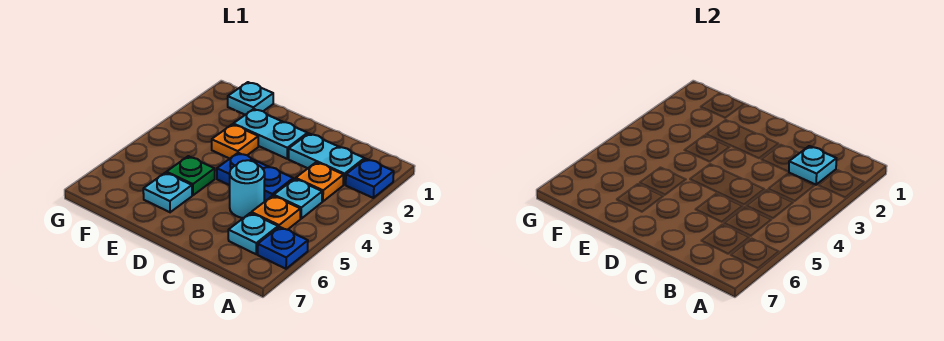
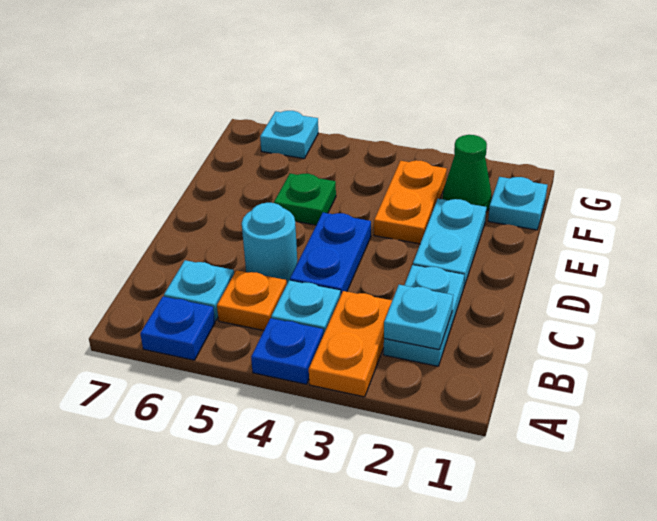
blue plate A2 level 1 -> blue plate A4 level 1
orange plate B3 level 1 -> orange plate A3:B3 level 1
orange plate E3 level 1 -> orange plate E3:F3 level 1
cyan plate E6 level 1 -> cyan plate G6 level 1
none -> green cone F2 level 1

